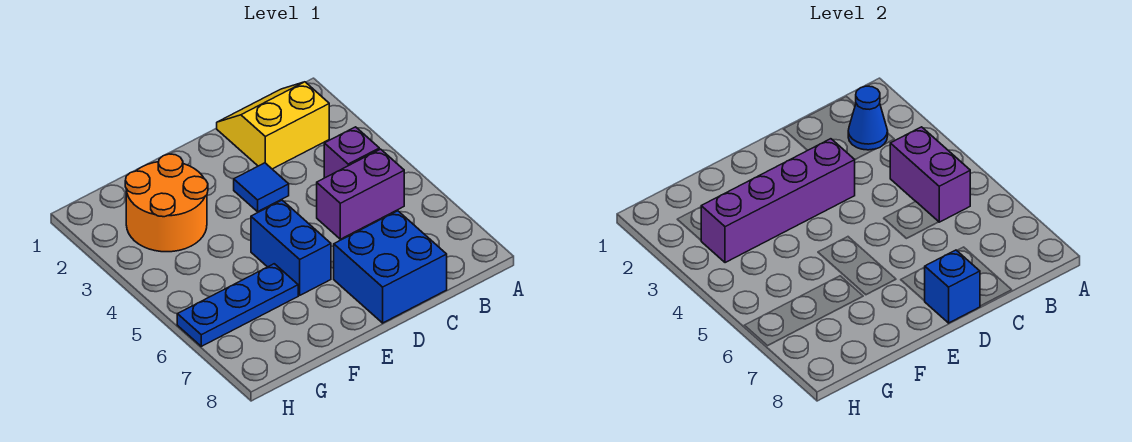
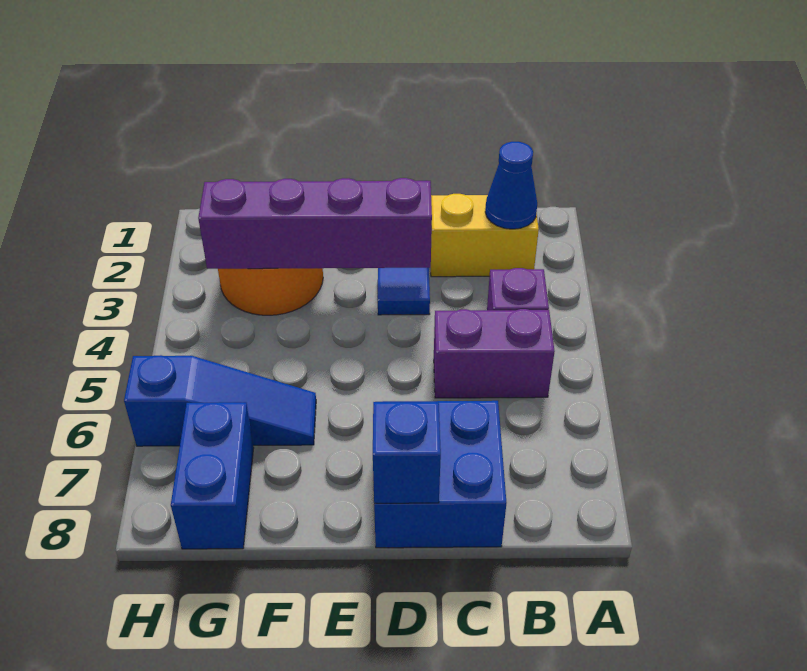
purple brick B4:B5 level 2 -> none
blue brick E5:E6 level 1 -> blue brick G7:G8 level 1
blue plate F6:H6 level 1 -> blue slope F6:H6 level 1 top H

